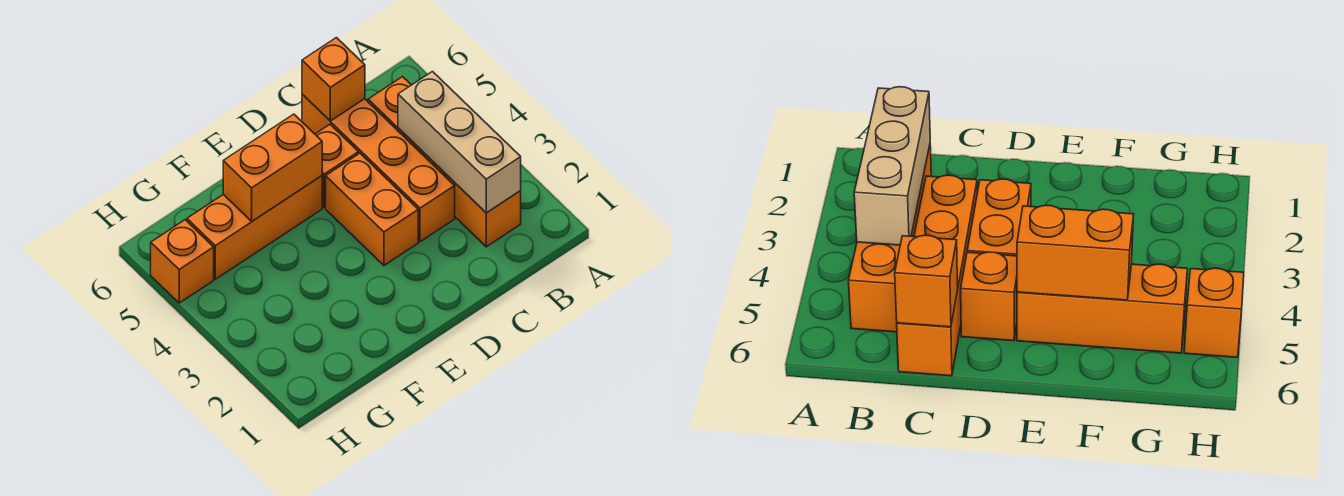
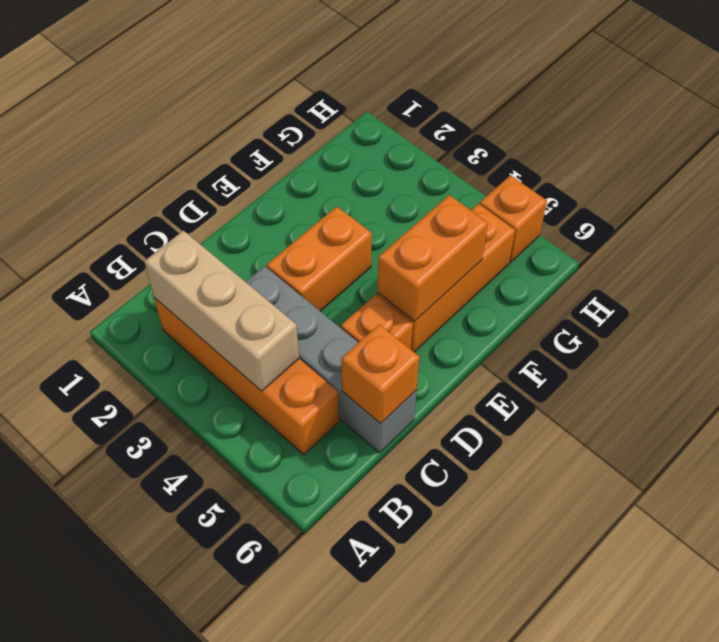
orange brick C3:C6 level 1 -> grey brick C3:C6 level 1
orange brick D3:D4 level 1 -> orange brick D3:E3 level 1

